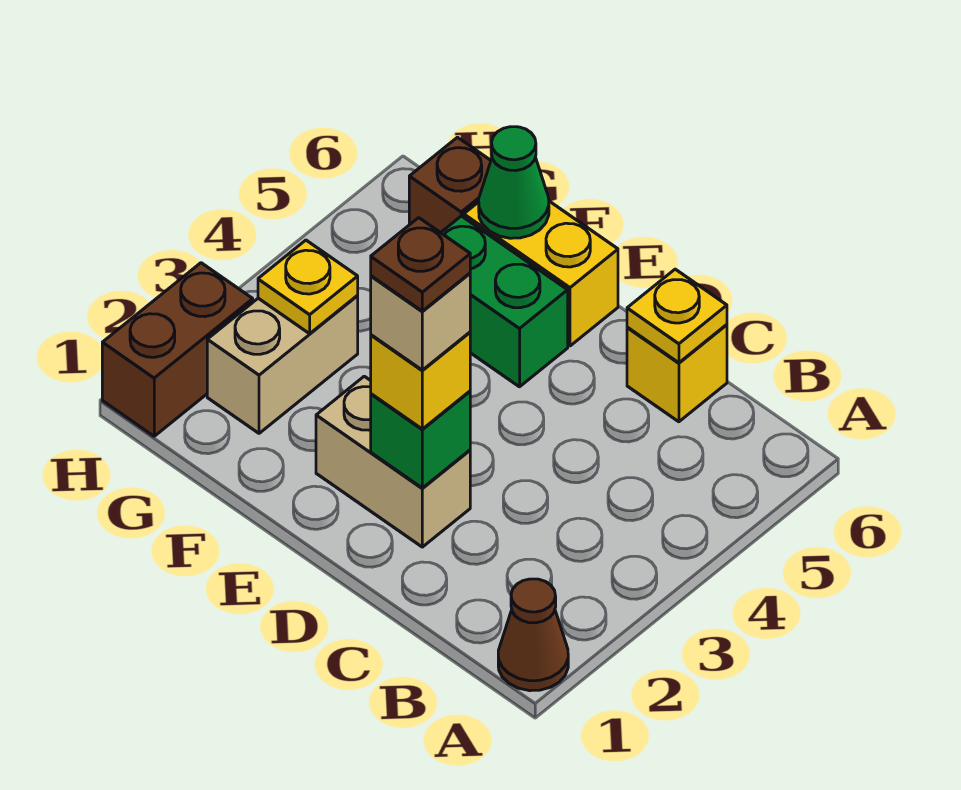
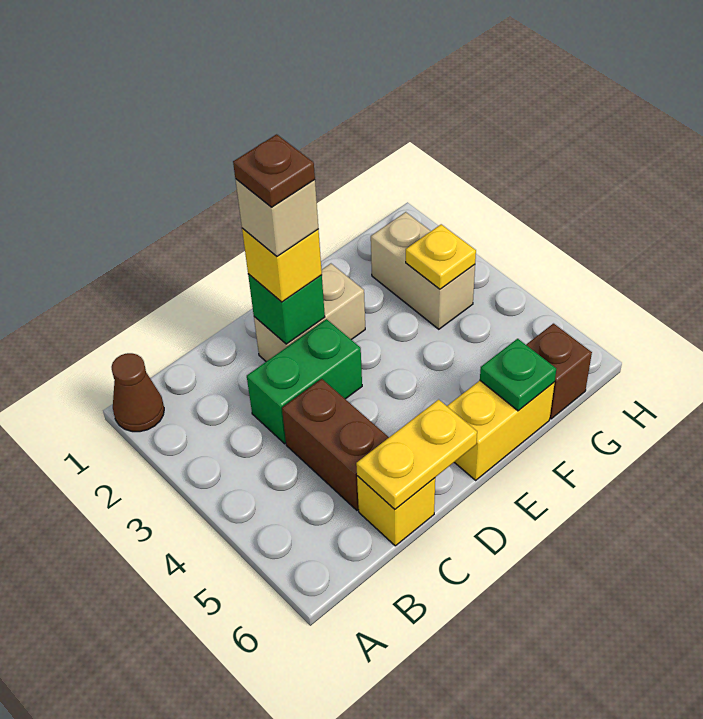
yellow plate C6 level 2 -> yellow plate C6:D6 level 2
green brick E5:F5 level 1 -> green brick C3:D3 level 1
green cone F6 level 2 -> green plate F6 level 2
brown brick H1:H2 level 1 -> brown brick C4:C5 level 1

